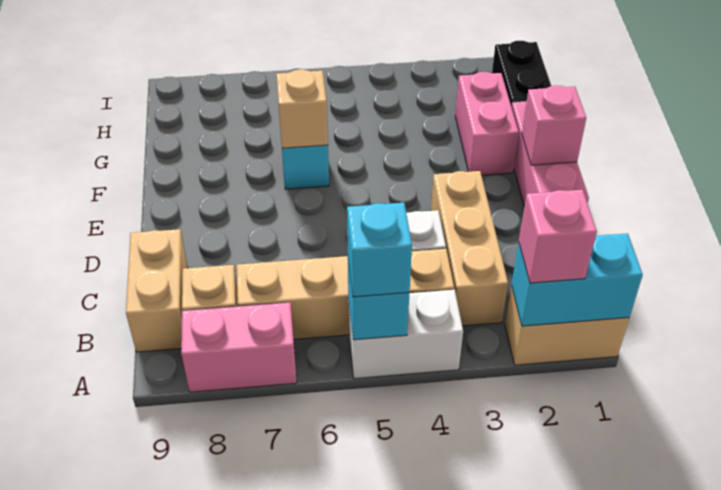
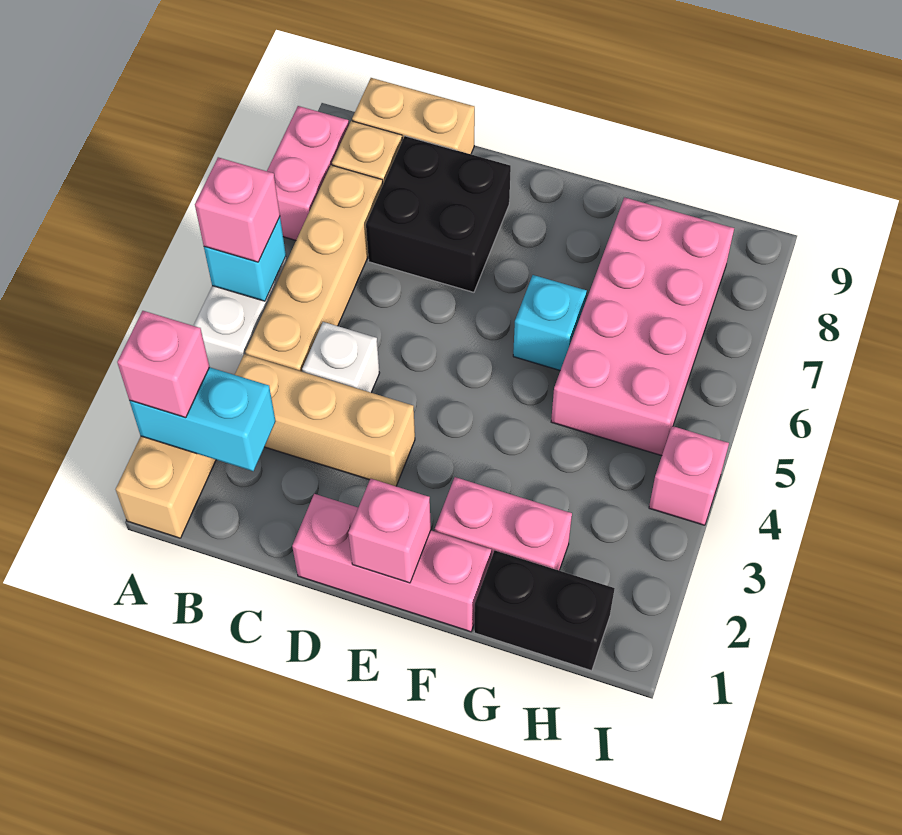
cyan brick A1:A2 level 2 -> cyan brick A2:B2 level 2
cyan brick A5 level 3 -> pink brick A5 level 3
none -> black brick C7:D8 level 1
tan brick F6 level 2 -> none
none -> pink brick G5:H8 level 1
none -> pink brick I4 level 1

